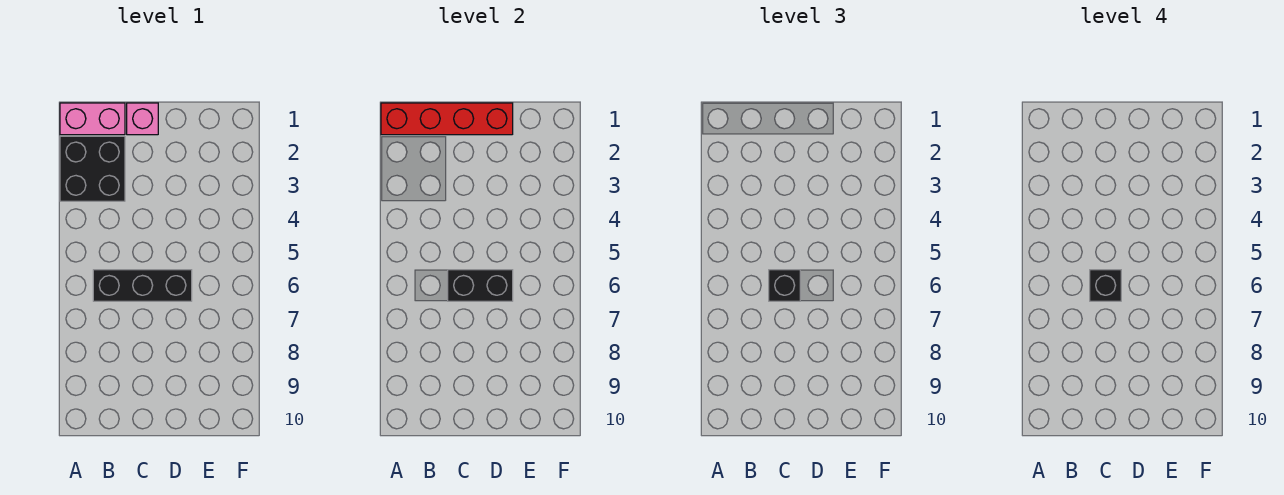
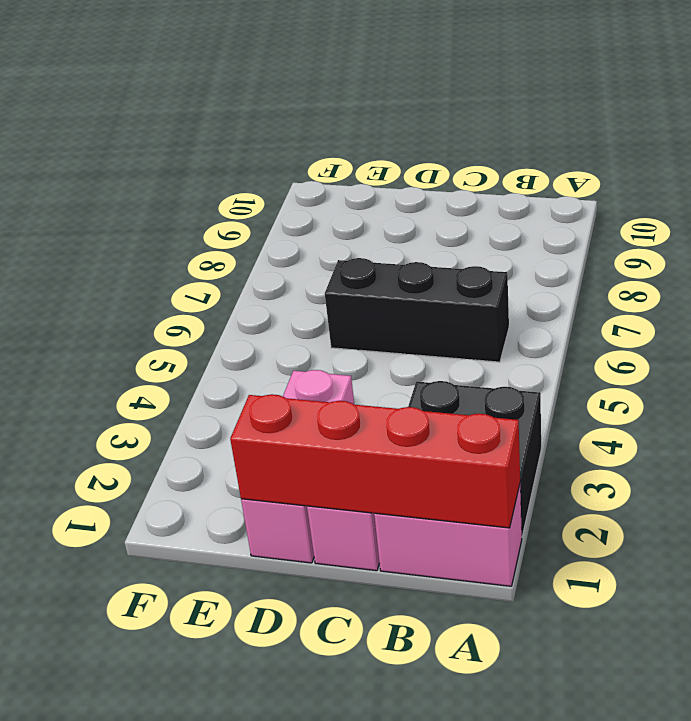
black brick C6:D6 level 2 -> none
black brick C6 level 3 -> none
black brick C6 level 4 -> none
none -> pink brick D1:D3 level 1

